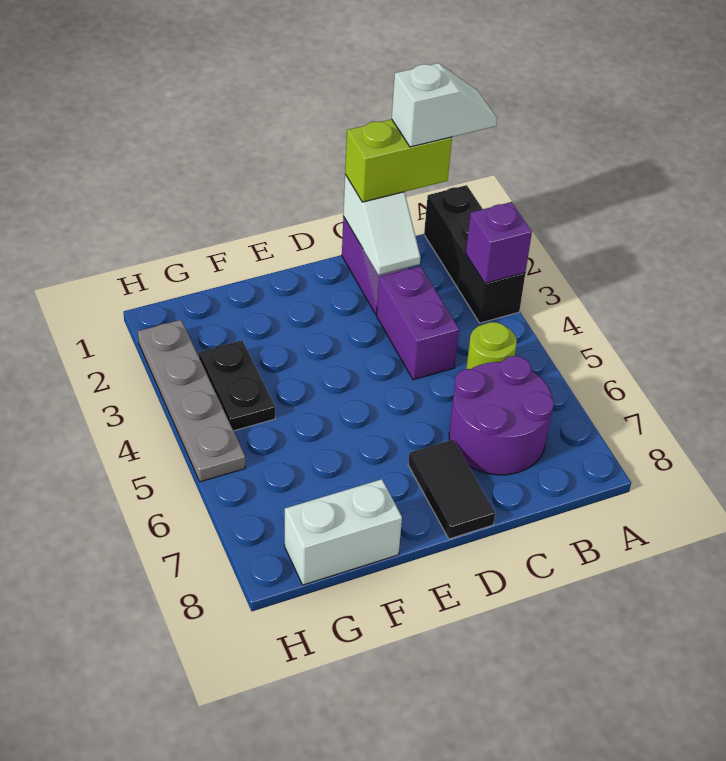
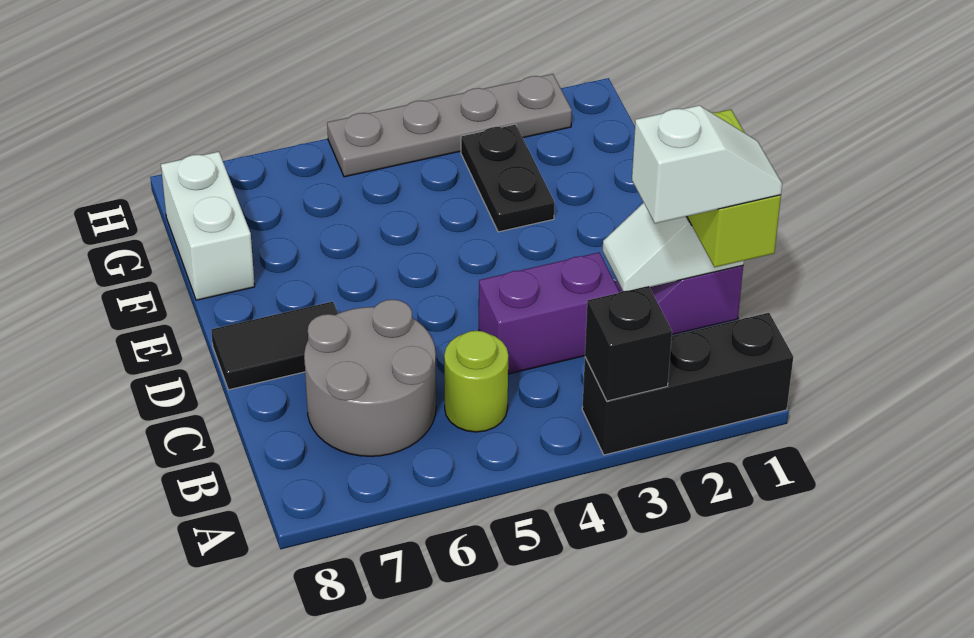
white slope A1:B1 level 4 top B -> white slope B1:B2 level 4 top 2
purple brick A3 level 2 -> black brick A3 level 2
purple round brick B6:C7 level 1 -> grey round brick B6:C7 level 1
black plate G3:G4 level 1 -> black plate F3:G3 level 1

